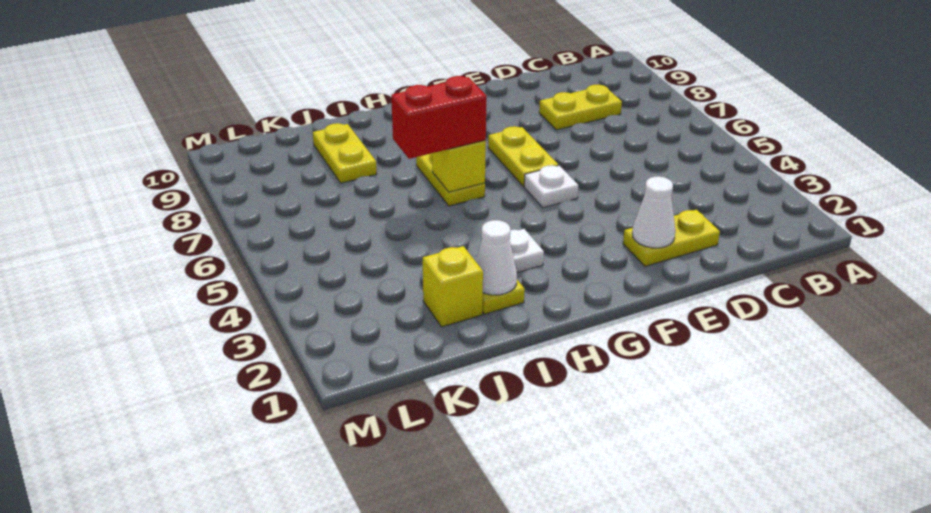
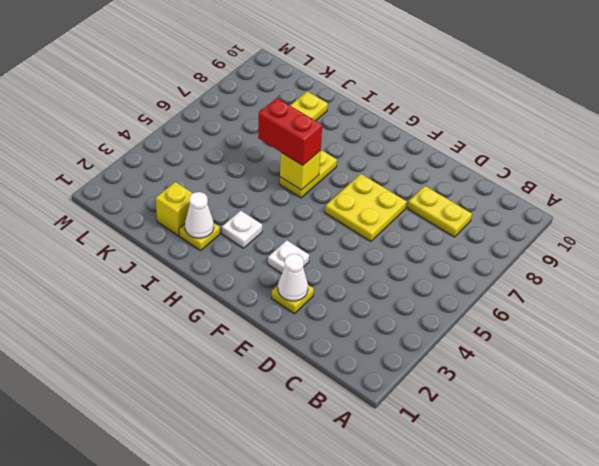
yellow plate D2:E2 level 1 -> yellow plate E2 level 1
white plate F5 level 1 -> white plate F3 level 1
yellow plate F6:F7 level 1 -> yellow plate E6:F7 level 1

